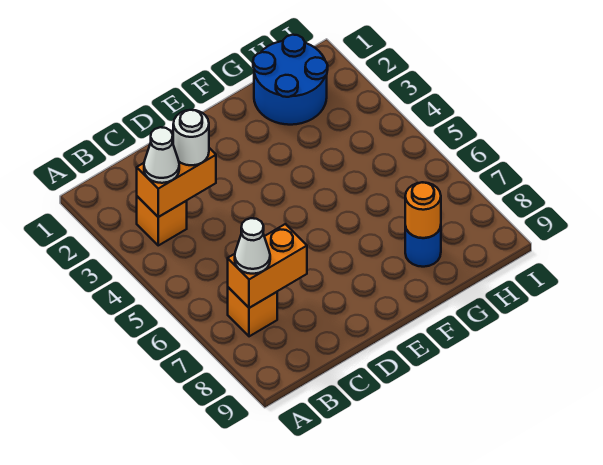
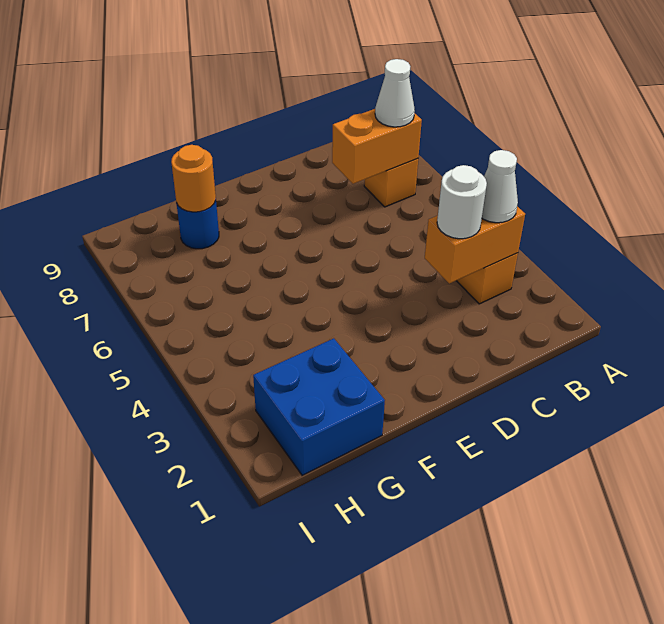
blue round brick G1:H2 level 1 -> blue brick G1:H2 level 1

